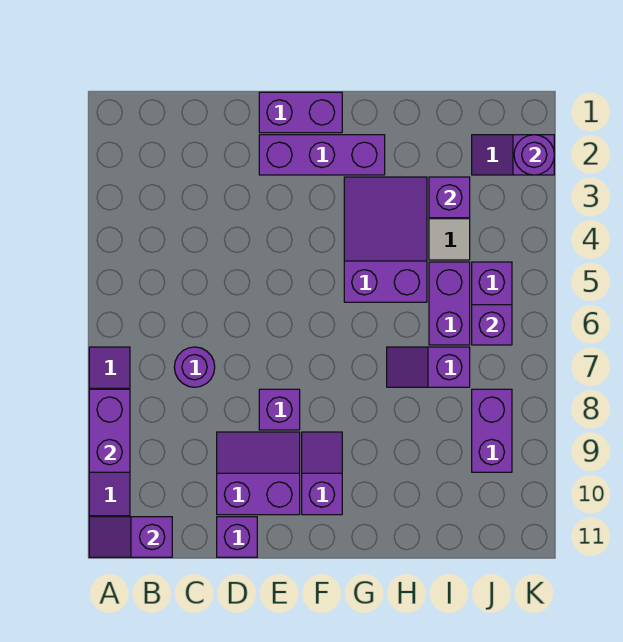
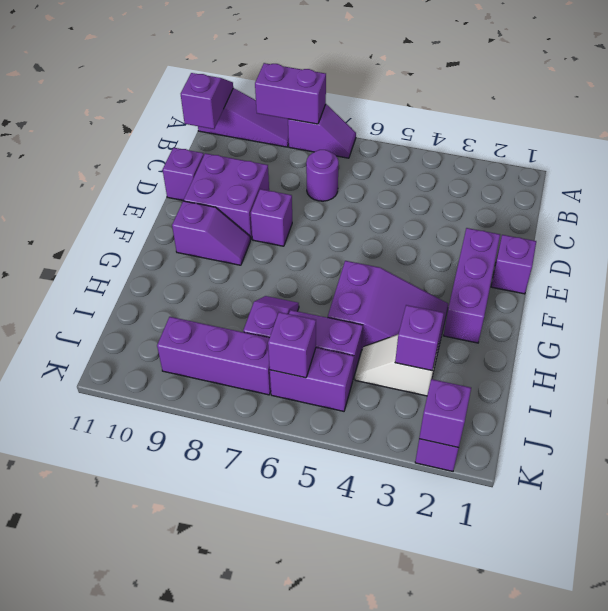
purple slope D9:E10 level 1 top 10 -> purple brick D9:E10 level 1
purple brick E1:F1 level 1 -> purple brick E1 level 1
purple brick J8:J9 level 1 -> purple brick J7:J9 level 1
purple round brick K2 level 2 -> purple brick K2 level 2

